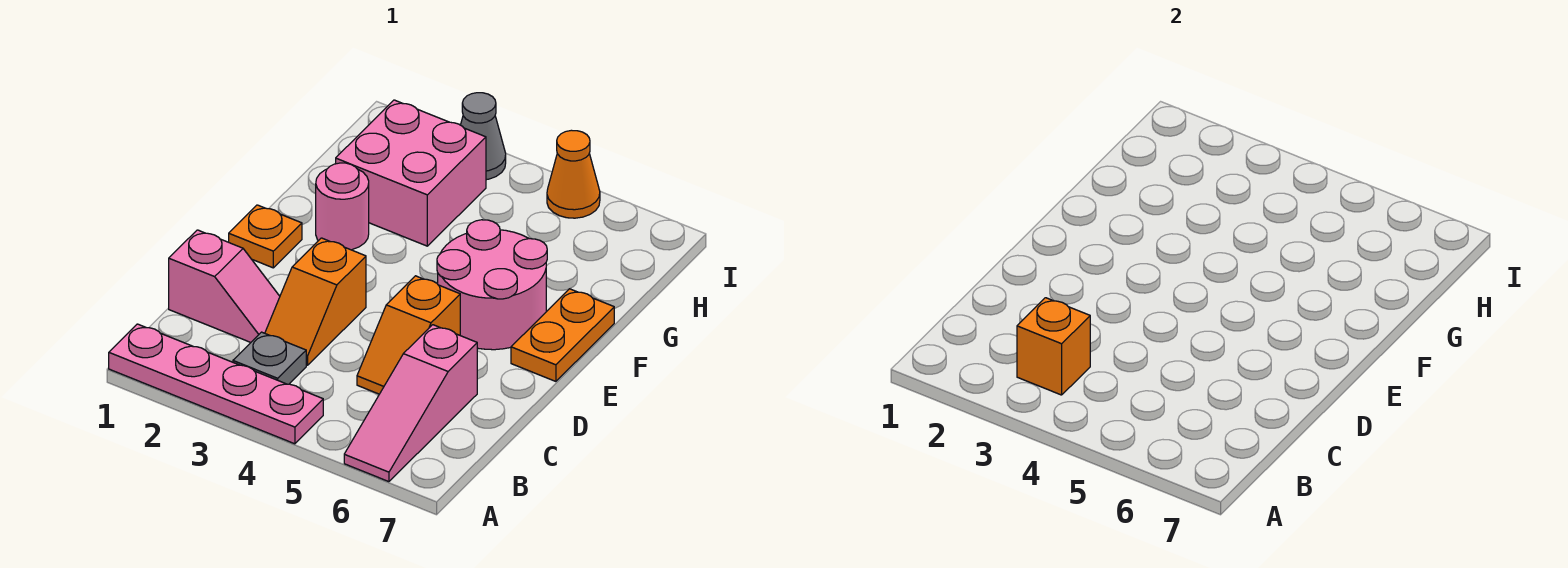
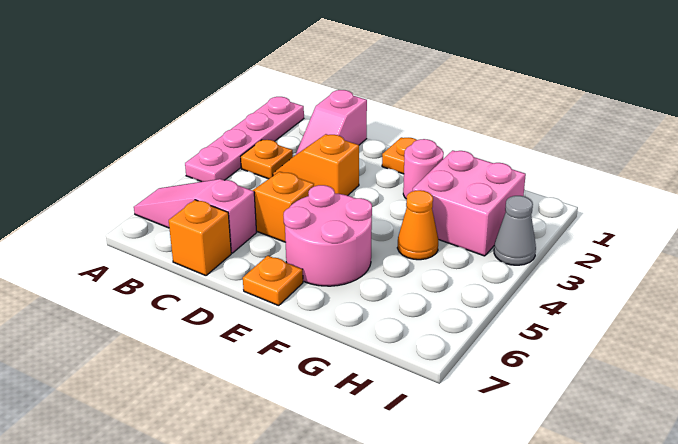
grey plate B3 level 1 -> orange plate B3 level 1
orange brick B3 level 2 -> orange brick C7 level 1
orange plate E7:F7 level 1 -> orange plate E7 level 1
orange cone I5 level 1 -> orange cone G4 level 1

